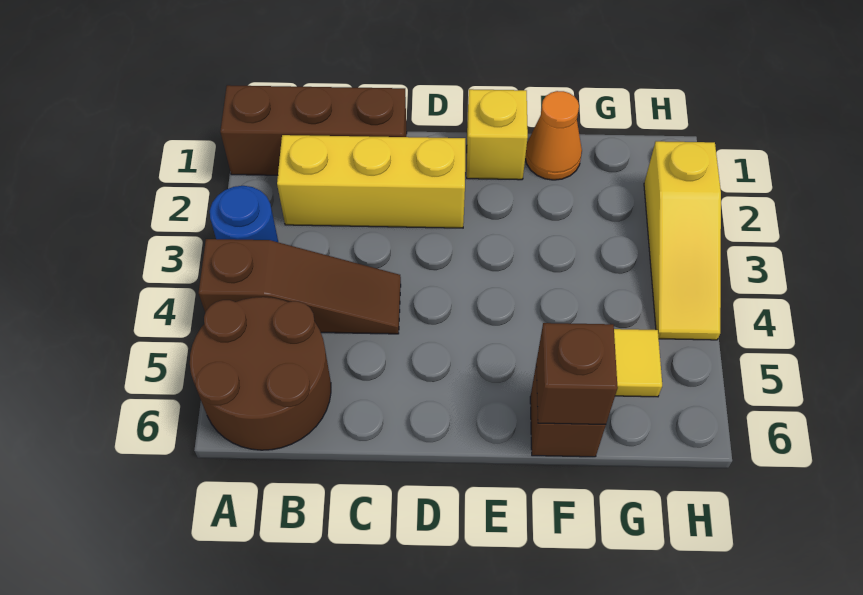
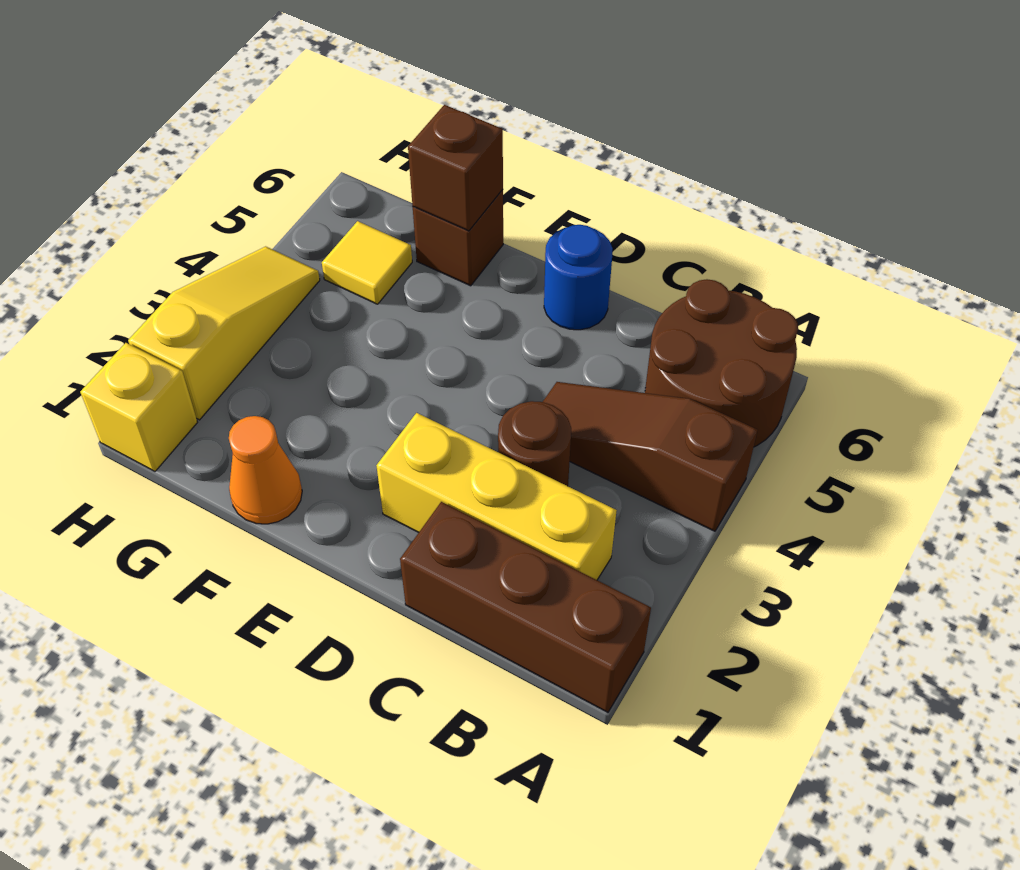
blue round brick A3 level 1 -> blue round brick D6 level 1
none -> brown round brick C3 level 1
yellow brick E1 level 1 -> yellow brick H1 level 1

